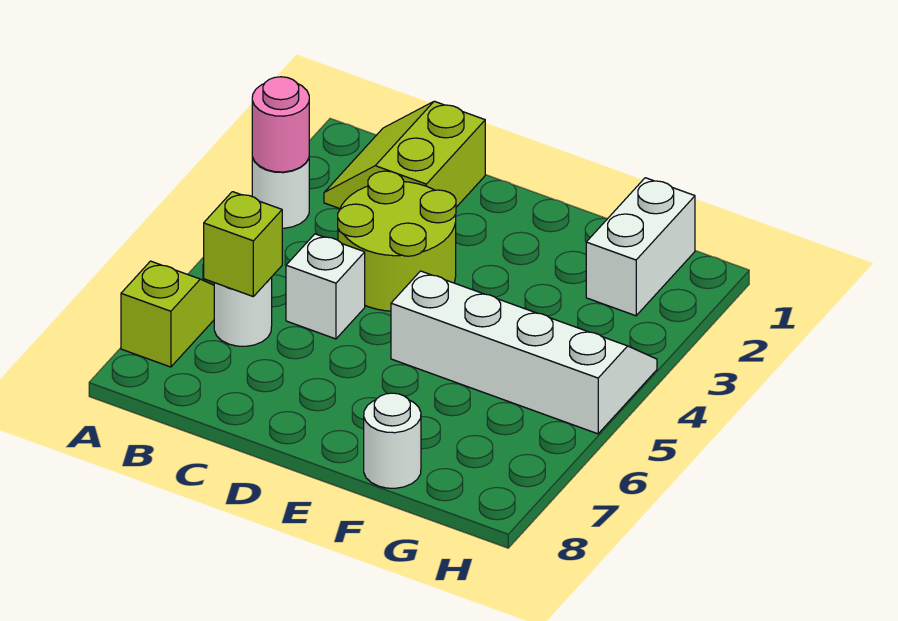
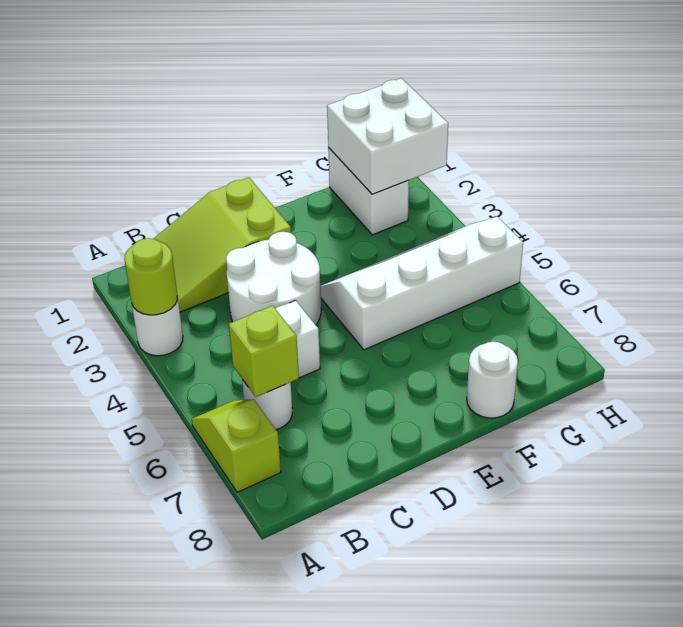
pink round brick A3 level 2 -> lime round brick A3 level 2
lime slope B1:C2 level 1 top C -> lime slope B1:D2 level 1 top D
lime round brick C3:D4 level 1 -> white round brick C3:D4 level 1
none -> white brick G1:H2 level 2

